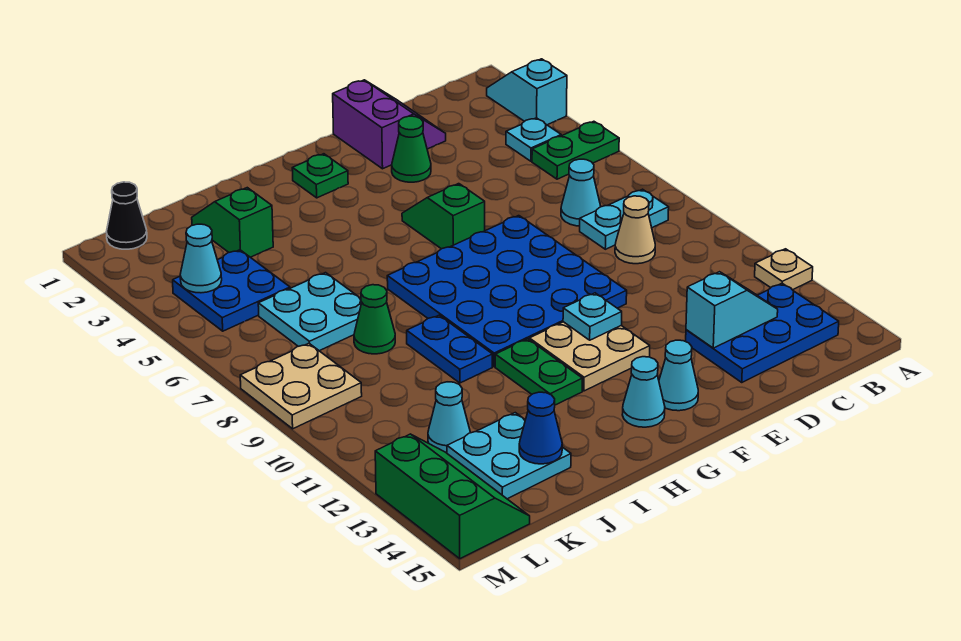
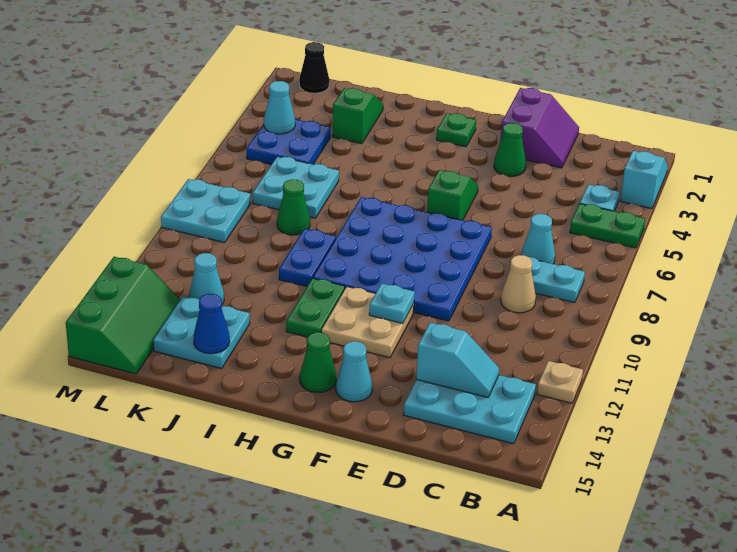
blue plate B13:D14 level 1 -> cyan plate B13:D14 level 1
cyan cone G14 level 1 -> green cone G14 level 1
tan plate L8:M9 level 1 -> cyan plate L8:M9 level 1

